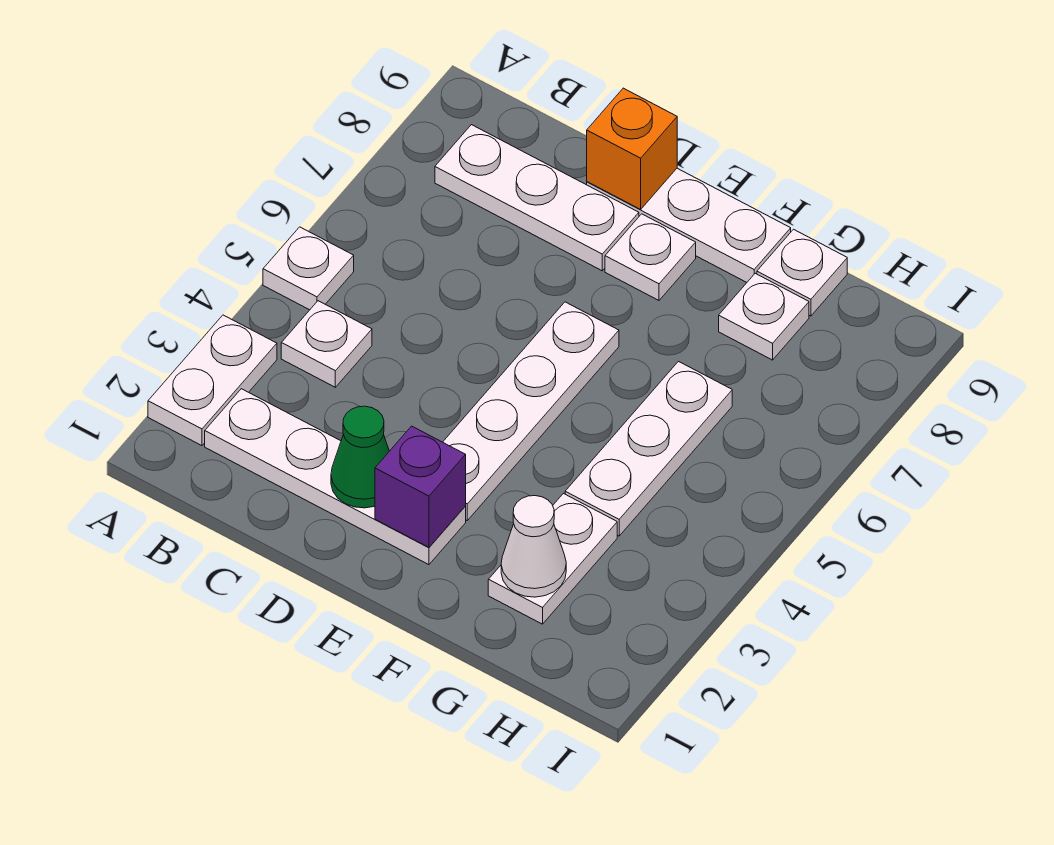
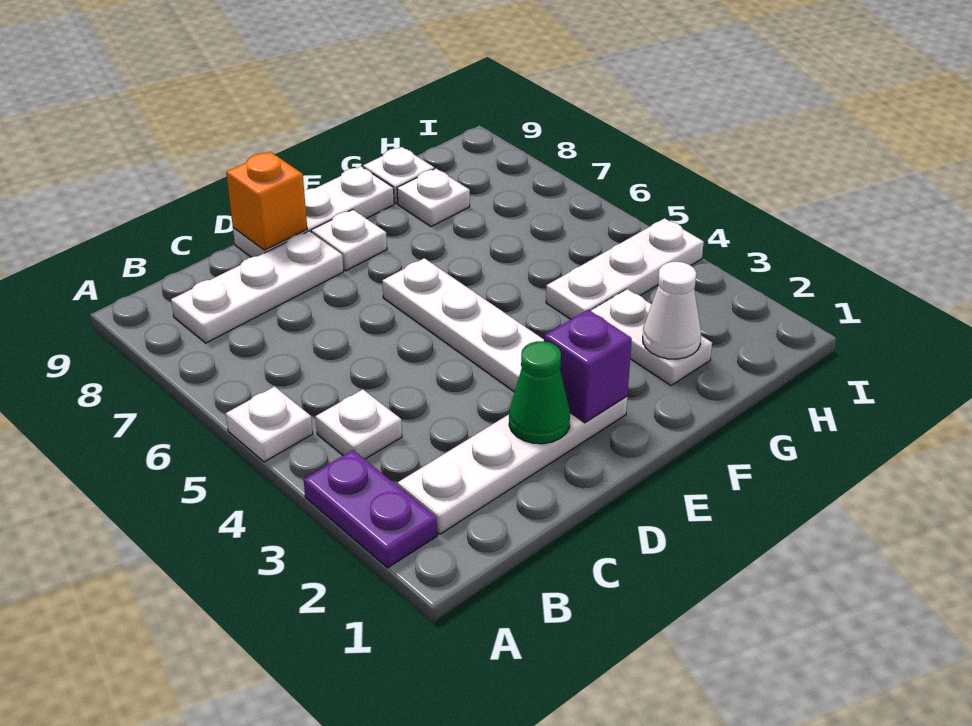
white plate A2:A3 level 1 -> purple plate A2:A3 level 1
white plate G4:G6 level 1 -> white plate G4:I4 level 1

